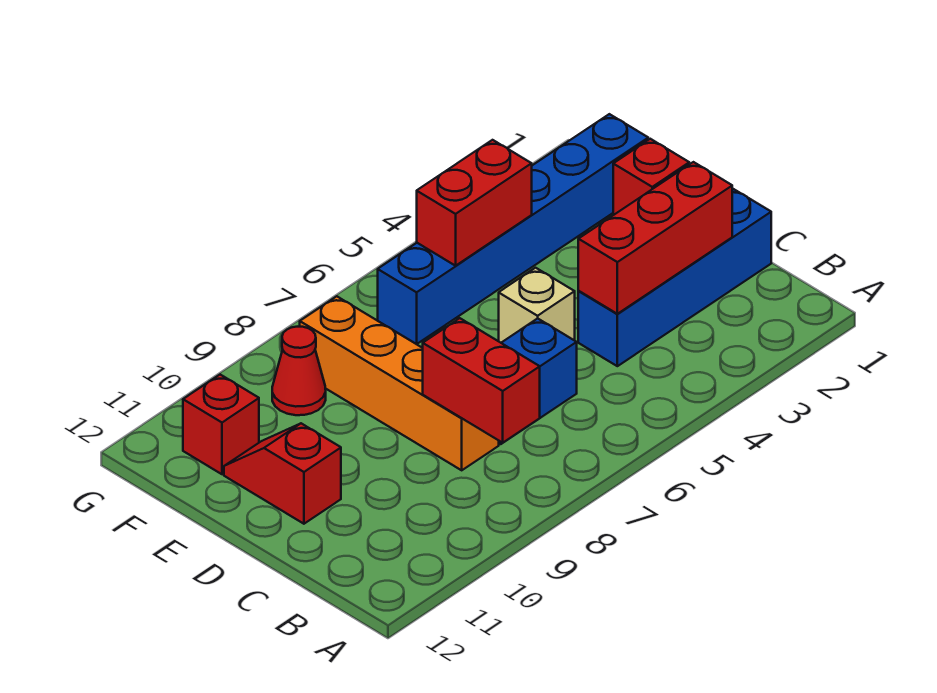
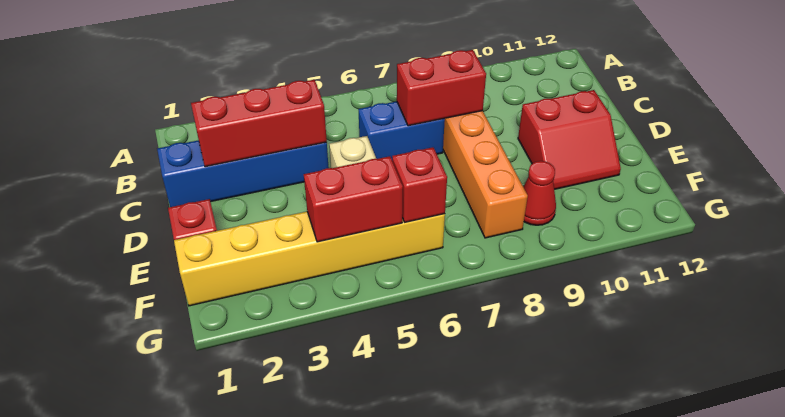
red brick B8:C8 level 2 -> red brick C7:C8 level 2
red slope D11:E11 level 1 top D -> red slope D10:E11 level 1 top D
blue brick F1:F6 level 1 -> yellow brick F1:F6 level 1
red brick F11 level 1 -> red brick F6 level 2

